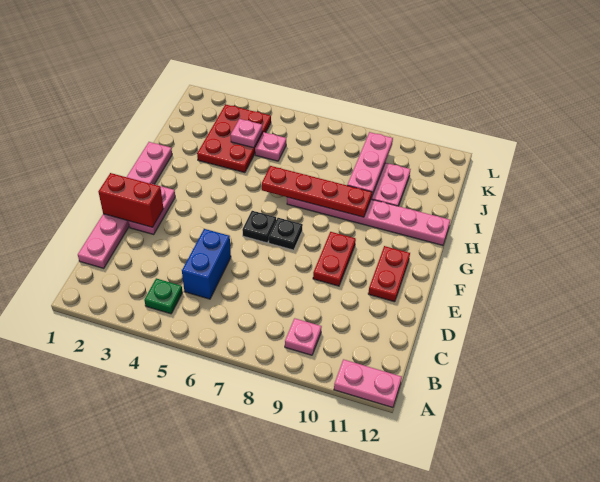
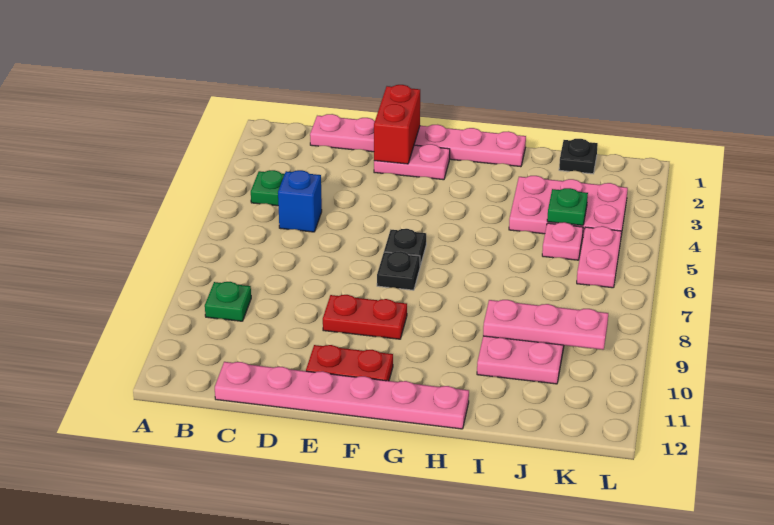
pink plate A11:A12 level 1 -> pink plate K5:K6 level 1
pink plate B9 level 1 -> green plate B9 level 1
blue brick C5:D5 level 1 -> blue brick C5 level 1
red plate H6:H9 level 2 -> none
pink plate H7:H12 level 1 -> pink plate C12:H12 level 1
red plate I3:K4 level 1 -> pink plate I3:K4 level 1
none -> black plate J1 level 1
pink plate J4 level 2 -> green plate J4 level 2

